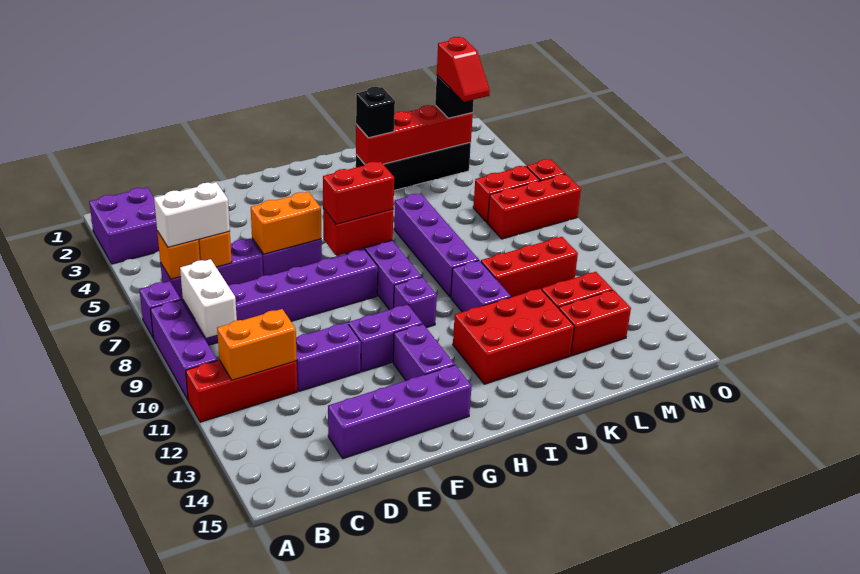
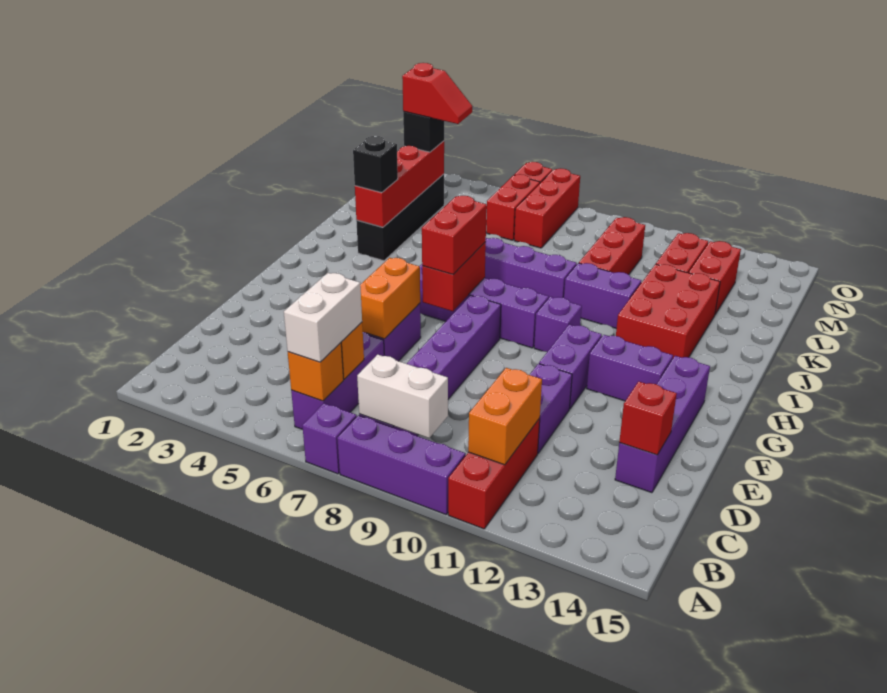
purple brick A2:B3 level 1 -> none
none -> red brick D14 level 2

